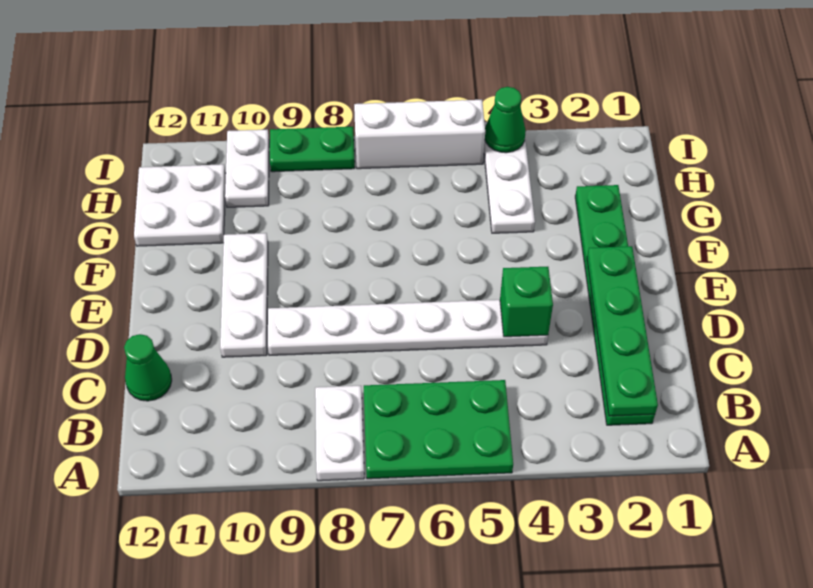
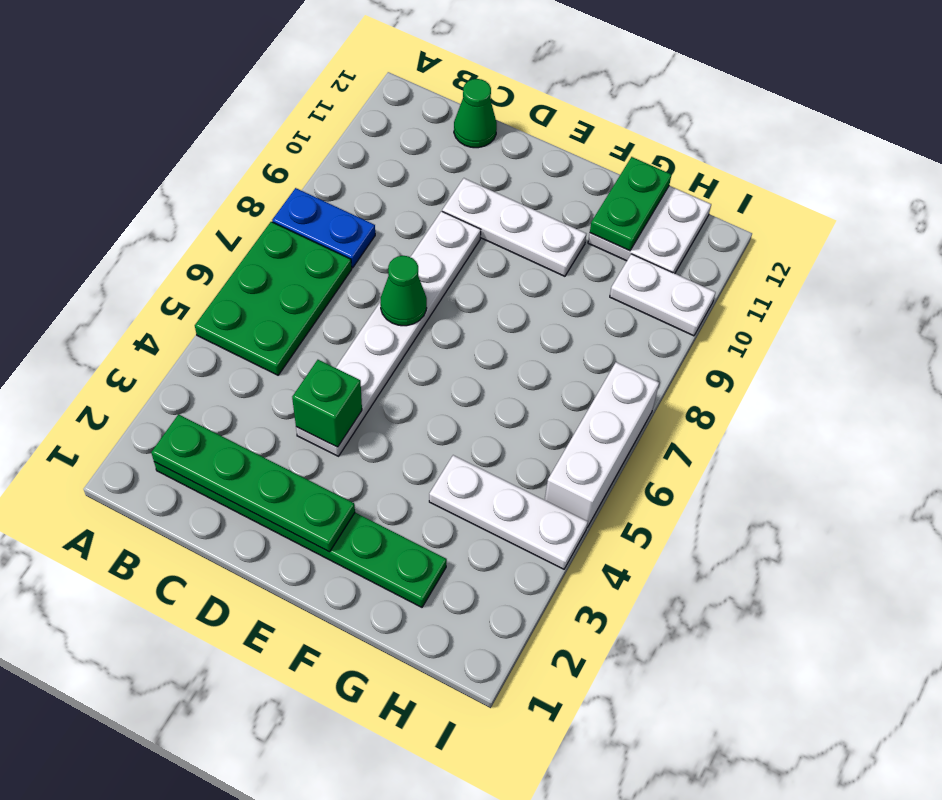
white plate A8:B8 level 1 -> blue plate A8:B8 level 1
green cone I4 level 2 -> green cone D7 level 2
green plate I8:I9 level 1 -> green plate G11:G12 level 2

